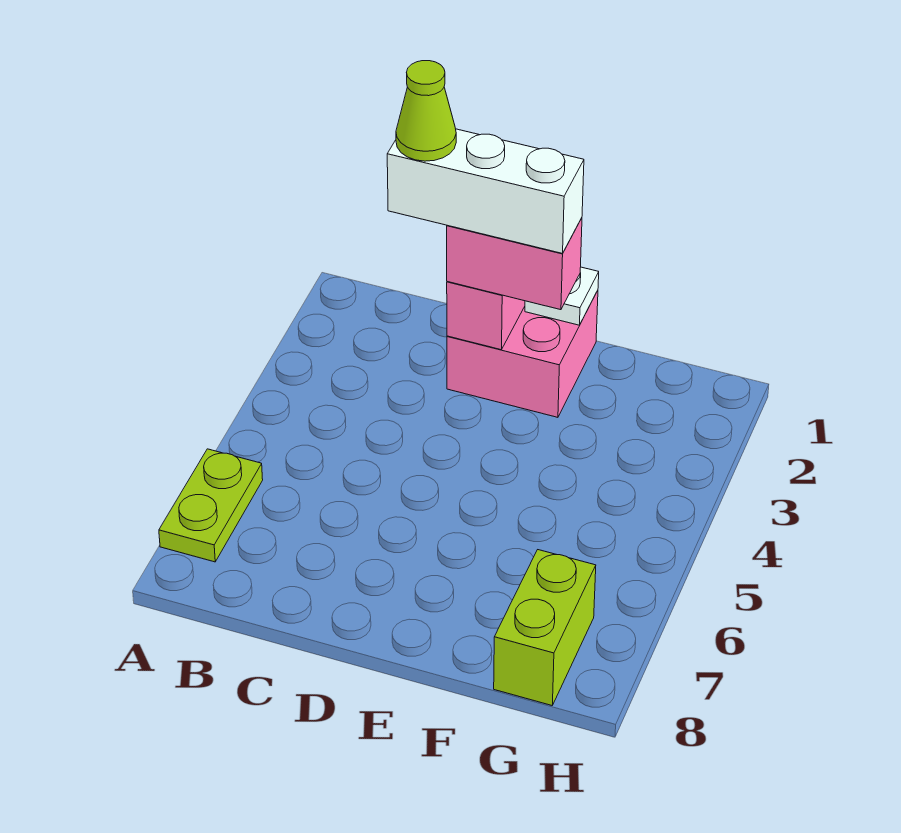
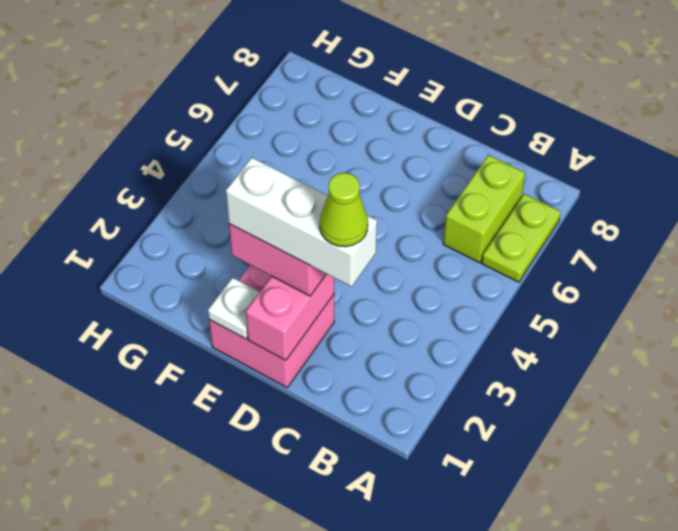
lime brick G7:G8 level 1 -> lime brick B6:B7 level 1

